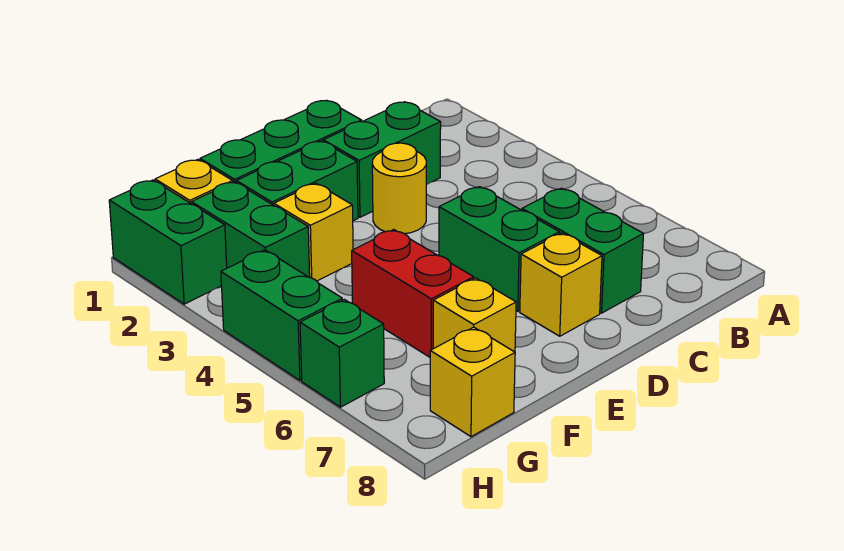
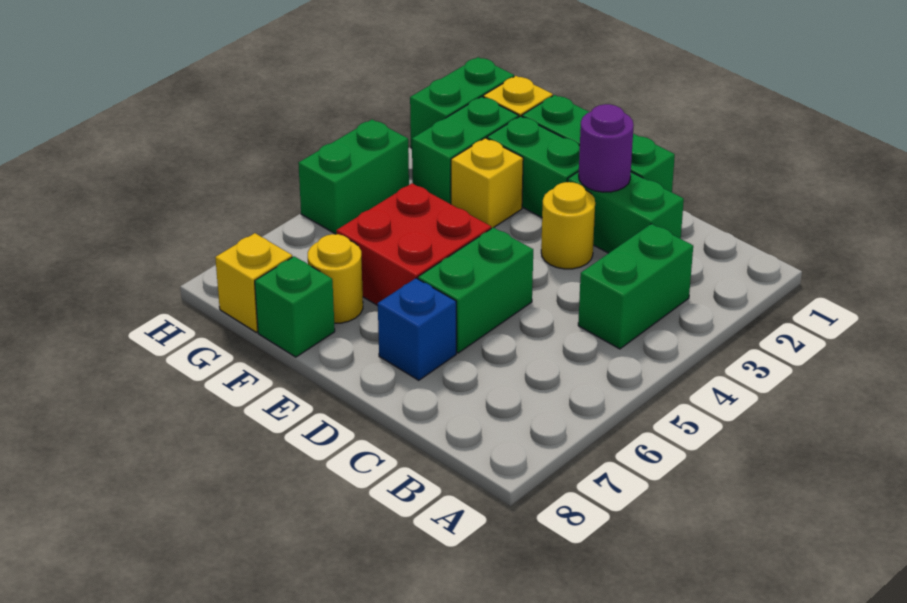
green brick C6:C7 level 1 -> green brick B3:B4 level 1
none -> purple round brick D2 level 2
yellow brick D7 level 1 -> blue brick D7 level 1
red brick F5:F6 level 1 -> red brick E5:F6 level 1
yellow brick F7 level 1 -> yellow round brick F7 level 1
green brick H6 level 1 -> green brick F8 level 1

